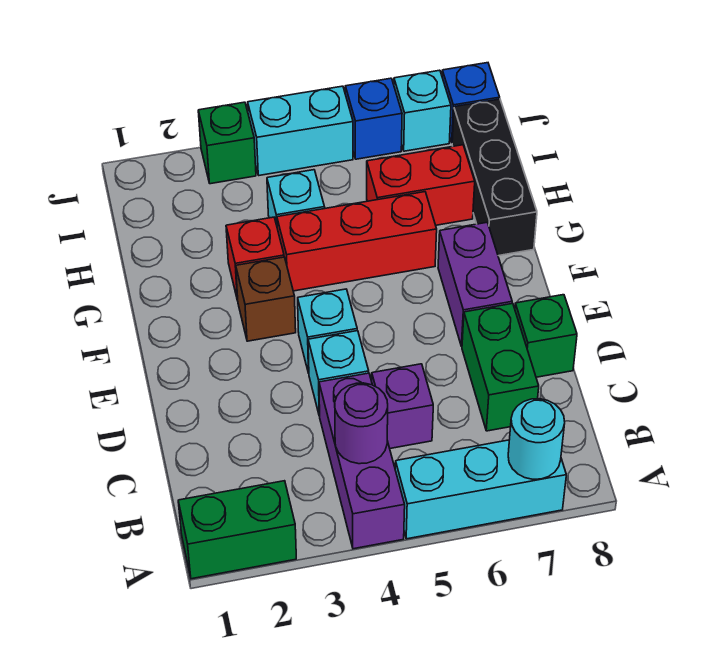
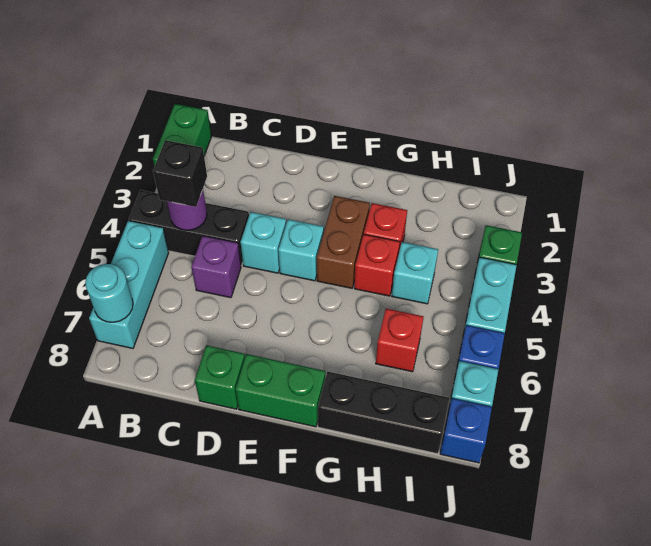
purple brick A4:C4 level 1 -> black brick A4:C4 level 1
none -> black brick B4 level 3
green brick C7:D7 level 1 -> green brick E8:F8 level 1
purple brick E7:F7 level 1 -> none
brown brick F3 level 1 -> brown brick F3:F4 level 1
red brick G4:G6 level 1 -> red brick G4 level 1
red brick H6:H7 level 1 -> red brick H6 level 1

